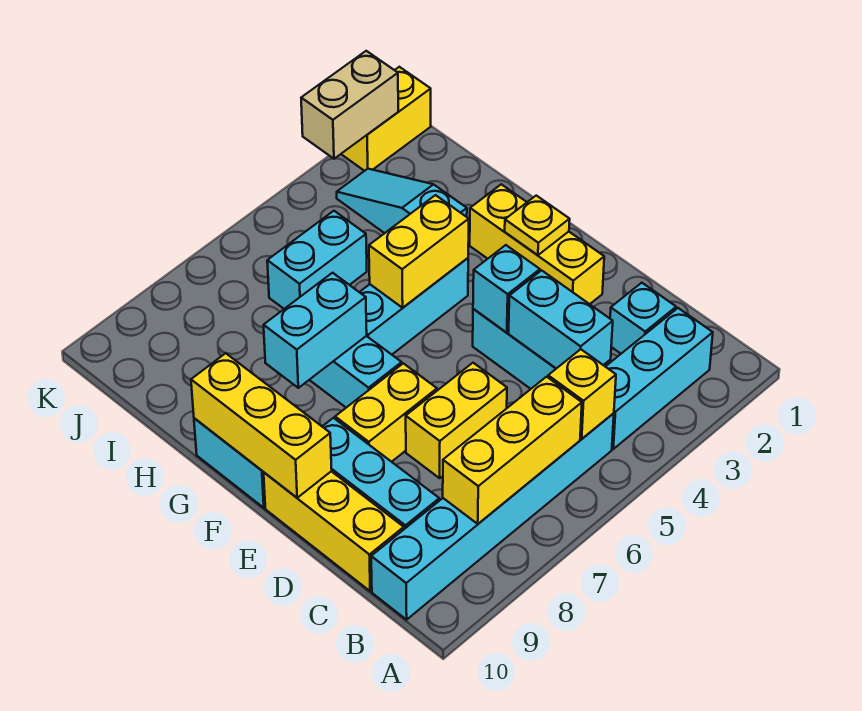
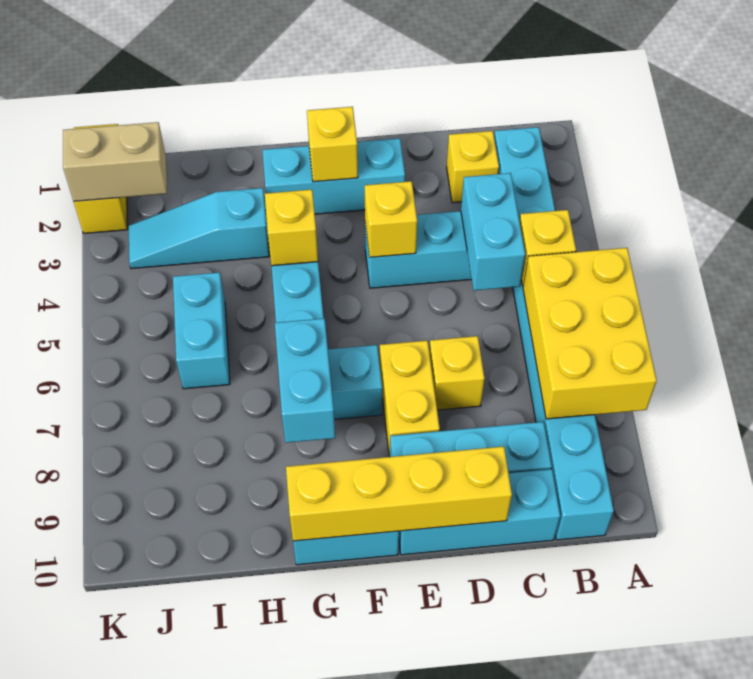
yellow brick B6:B8 level 2 -> yellow brick A6:B8 level 2
cyan brick C2 level 1 -> yellow brick C2 level 1
cyan brick C4:D4 level 2 -> cyan brick C4:C5 level 2
yellow brick C10:E10 level 1 -> cyan brick C10:E10 level 1
yellow brick D6:D7 level 1 -> yellow brick D7 level 1
yellow brick E2:G2 level 1 -> cyan brick E2:G2 level 1
cyan brick E4 level 2 -> yellow brick E4 level 2
yellow brick E10:G10 level 2 -> yellow brick D10:G10 level 2
yellow plate F2 level 2 -> yellow brick F2 level 2
yellow brick G4:G5 level 2 -> yellow brick G4 level 2
tan brick K2:K3 level 2 -> tan brick J2:K2 level 2

